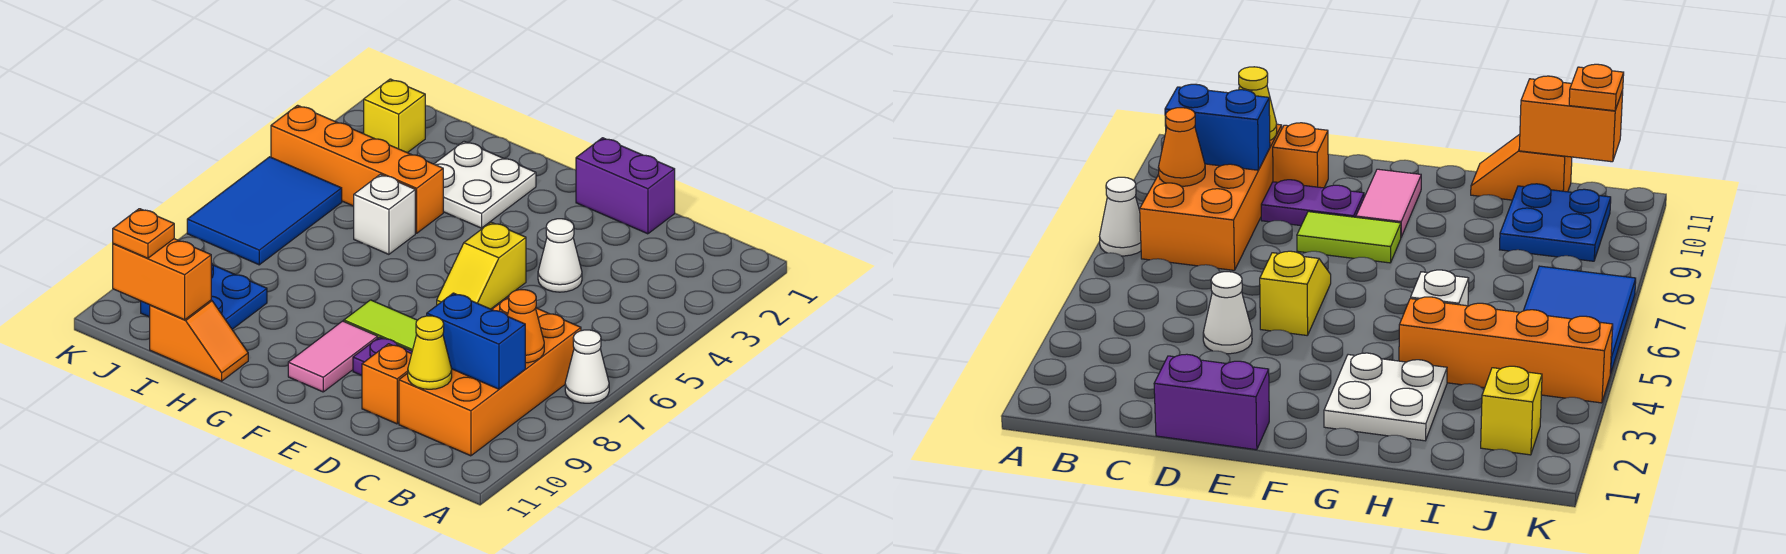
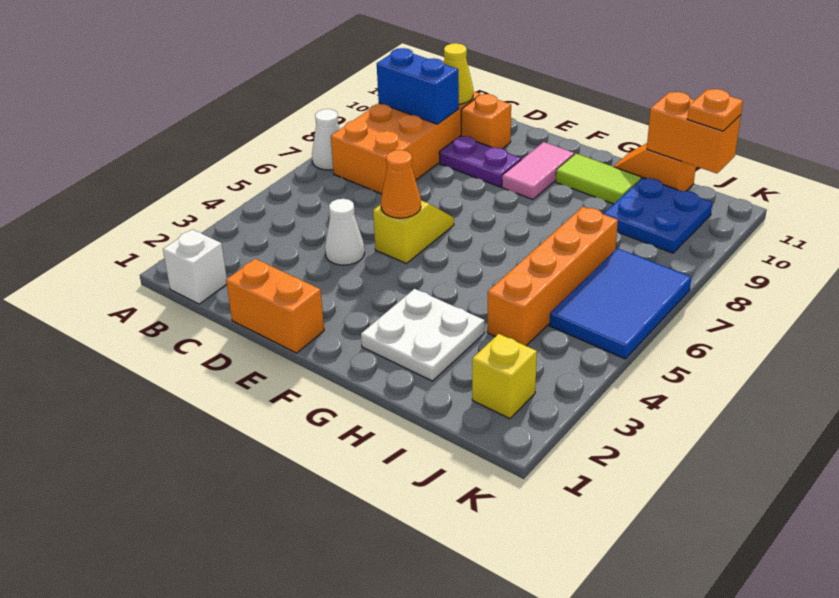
orange cone B8 level 2 -> orange cone E5 level 2
purple brick D1:E1 level 1 -> orange brick D1:E1 level 1
lime tile E8:F8 level 1 -> lime tile G10:H10 level 1
orange brick H4:K4 level 1 -> orange brick I4:I7 level 1
white brick H5 level 1 -> white brick B1 level 1

